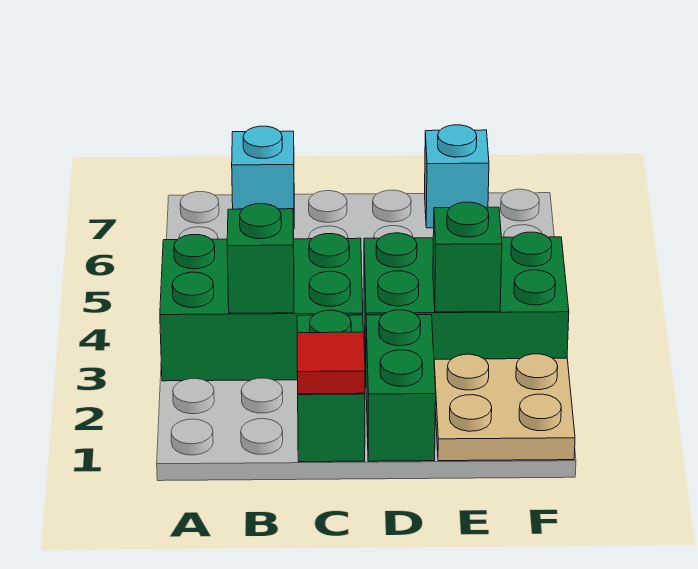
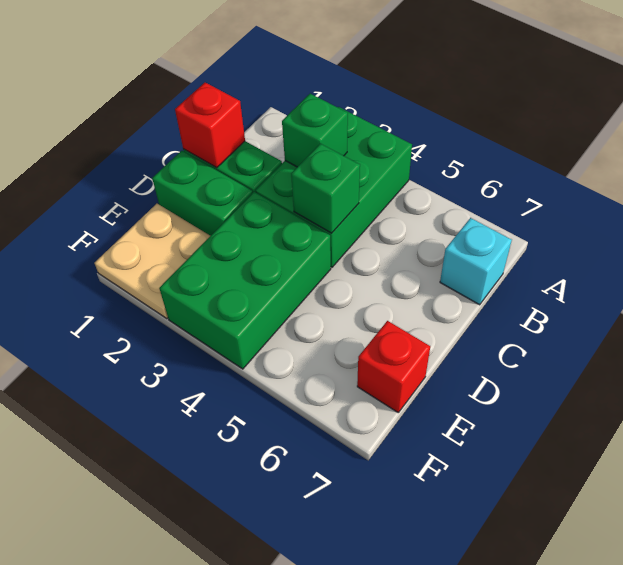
red tile C1 level 2 -> red brick C1 level 2
green brick E3 level 2 -> green brick C4 level 2
cyan brick E7 level 1 -> red brick E7 level 1

